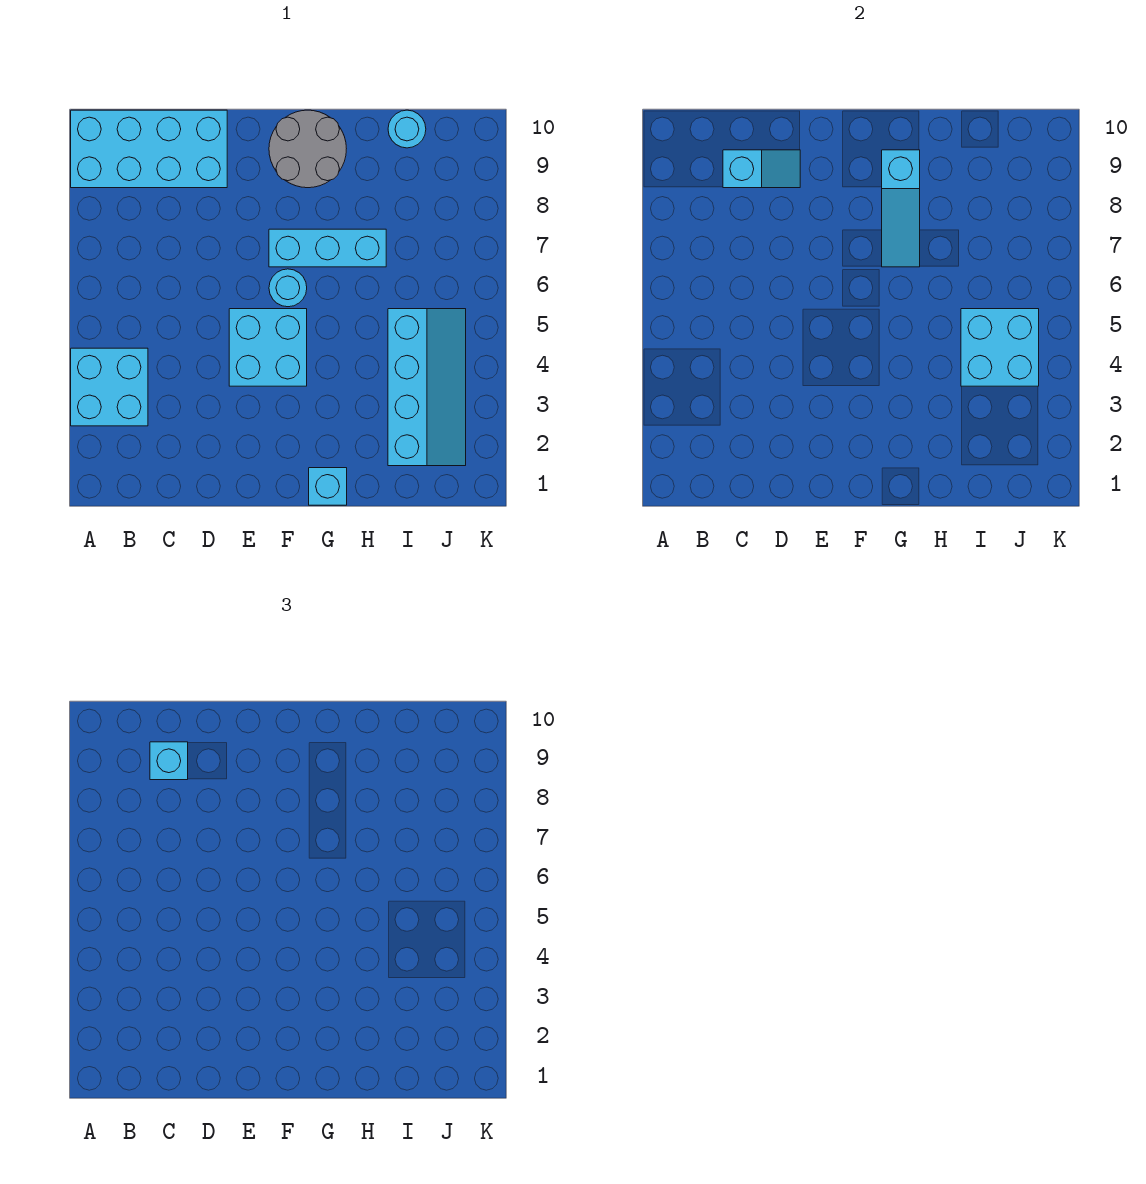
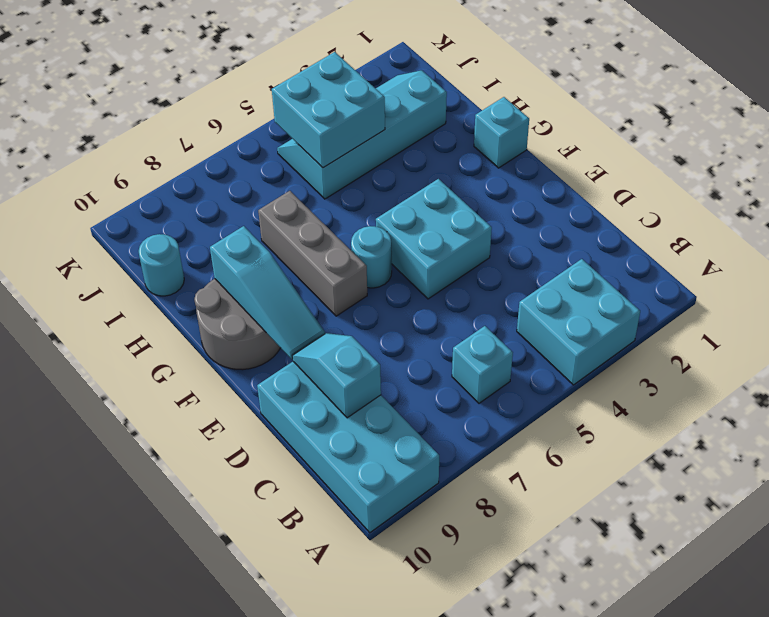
cyan brick C9 level 3 -> cyan brick B6 level 1
cyan brick F7:H7 level 1 -> grey brick F7:H7 level 1
cyan slope G7:G9 level 2 top 9 -> cyan slope E9:G9 level 2 top G

